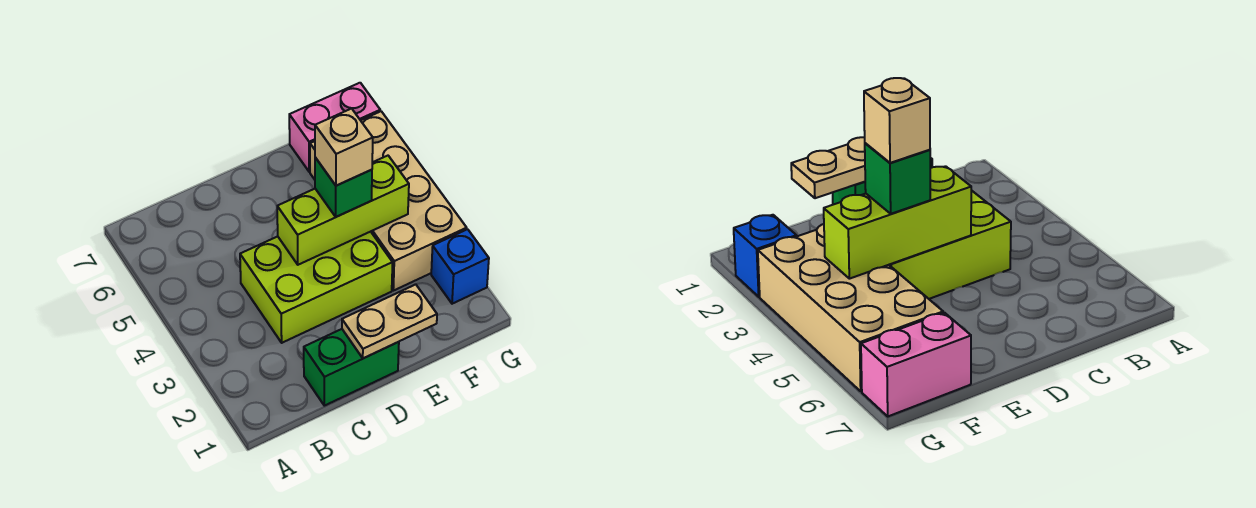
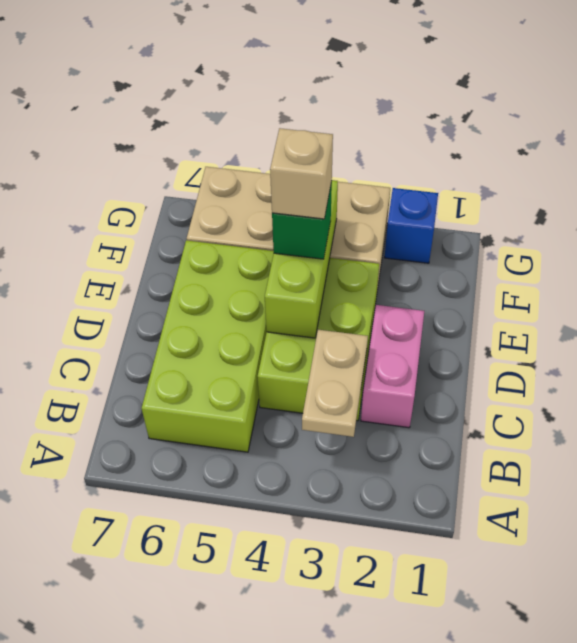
none -> lime brick B5:E6 level 1
green brick C1:D1 level 1 -> none
tan plate D1:E1 level 2 -> tan plate B3:C3 level 2
pink brick F7:G7 level 1 -> pink brick C2:D2 level 1

